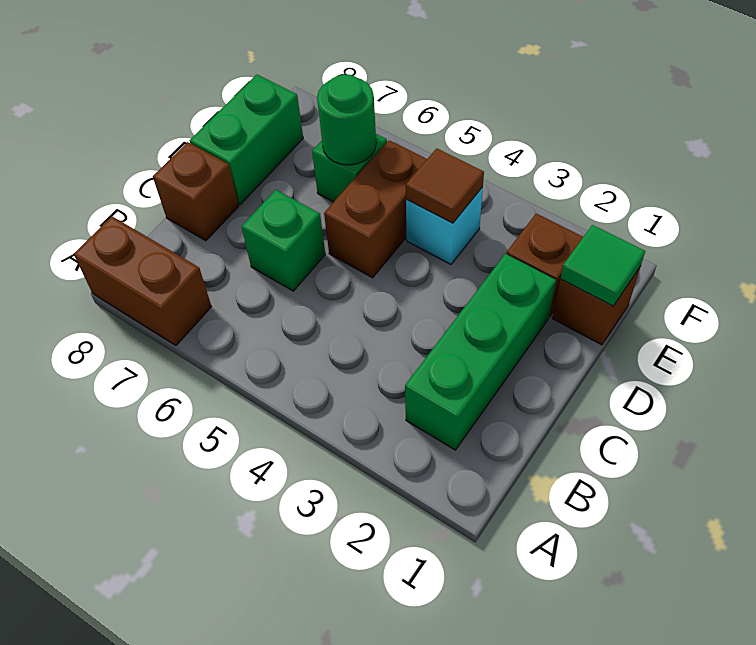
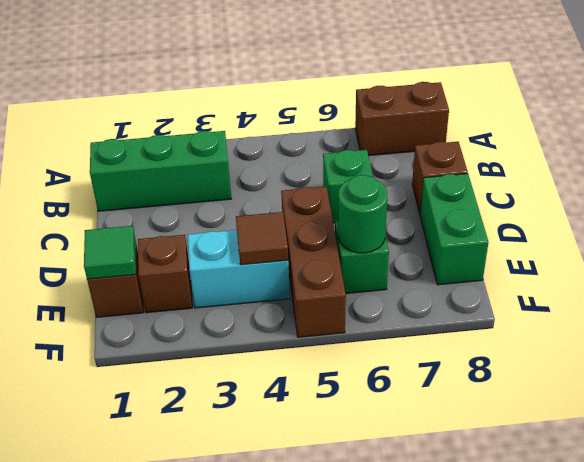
green brick B2:D2 level 1 -> green brick B1:B3 level 1
brown brick D5:E5 level 1 -> brown brick D5:F5 level 1
cyan brick E4 level 1 -> cyan brick E3:E4 level 1

